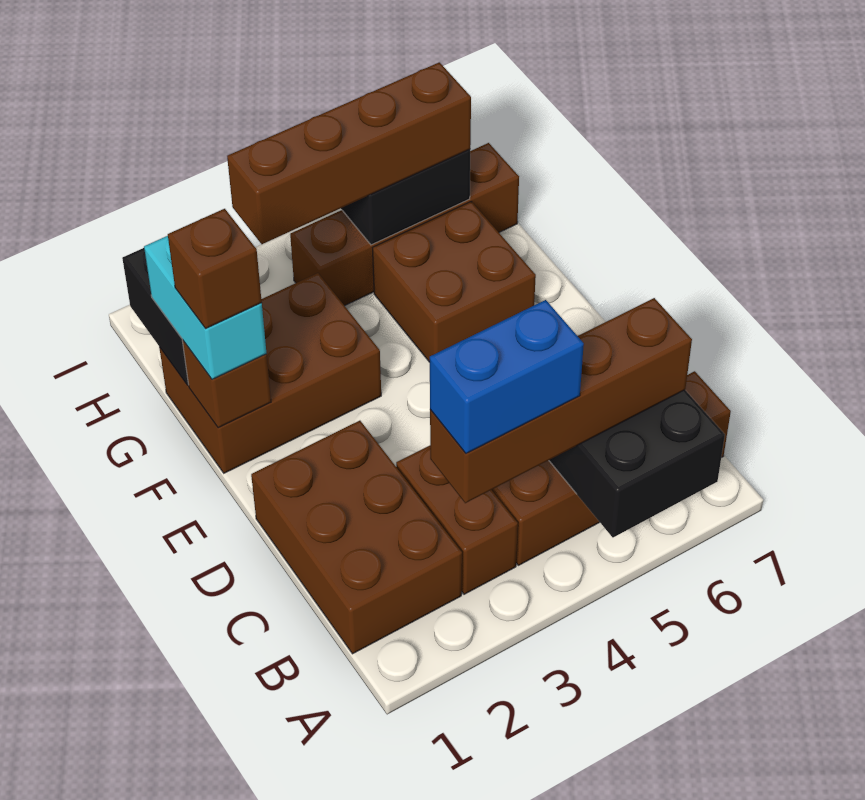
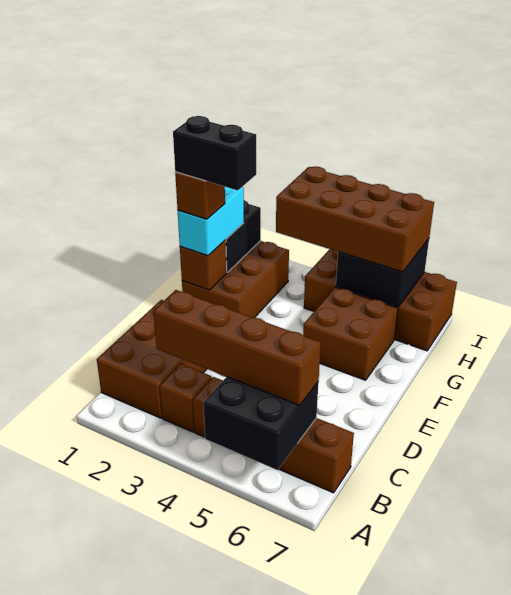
brown brick B3:C3 level 1 -> brown brick B3 level 1
blue brick B3:B4 level 4 -> none
brown brick F1:G3 level 1 -> brown brick F1:H2 level 1
none -> black brick F1:F2 level 5
brown brick H3:H6 level 3 -> brown brick H3:I6 level 3
brown brick H4:H7 level 1 -> brown brick H4:I7 level 1

